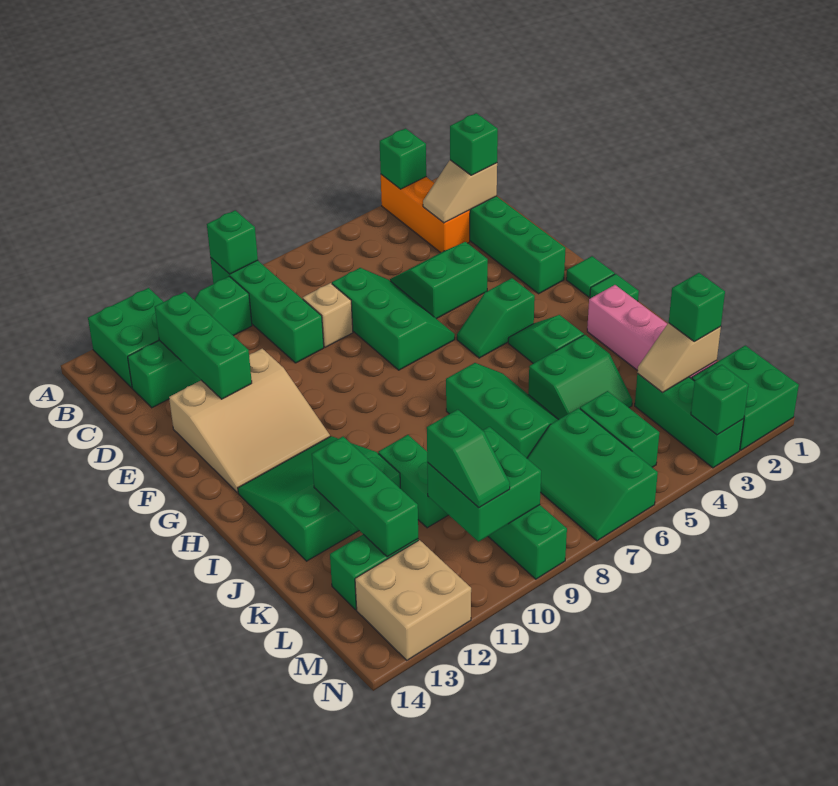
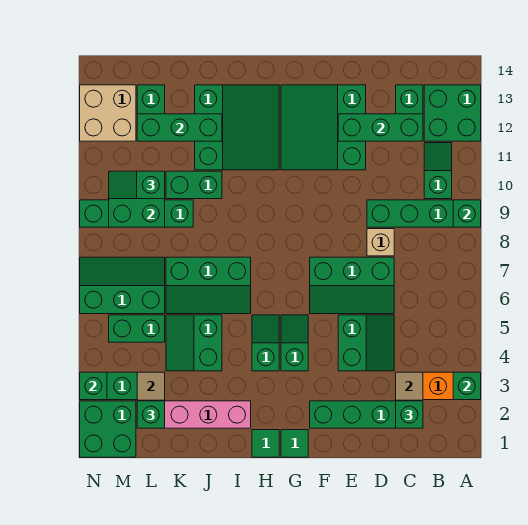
tan slope E11:G13 level 1 top E -> green slope E11:G13 level 1 top E
green slope H4:I4 level 1 top I -> green slope H4:H5 level 1 top 4

